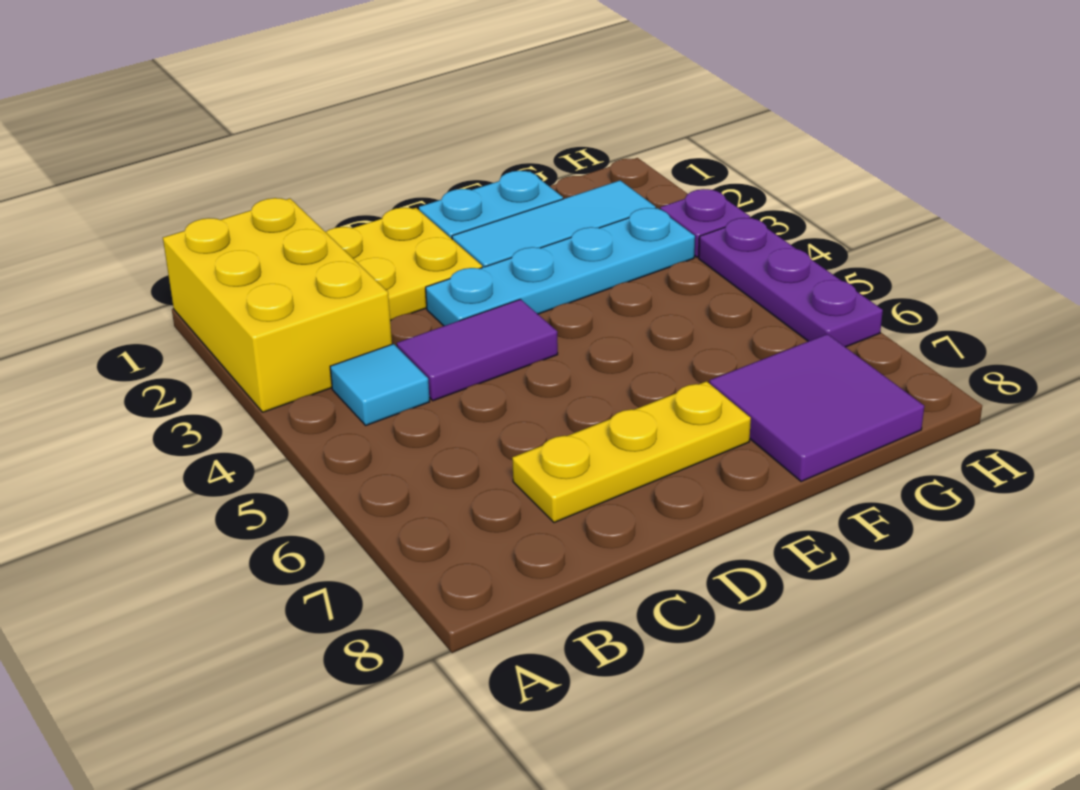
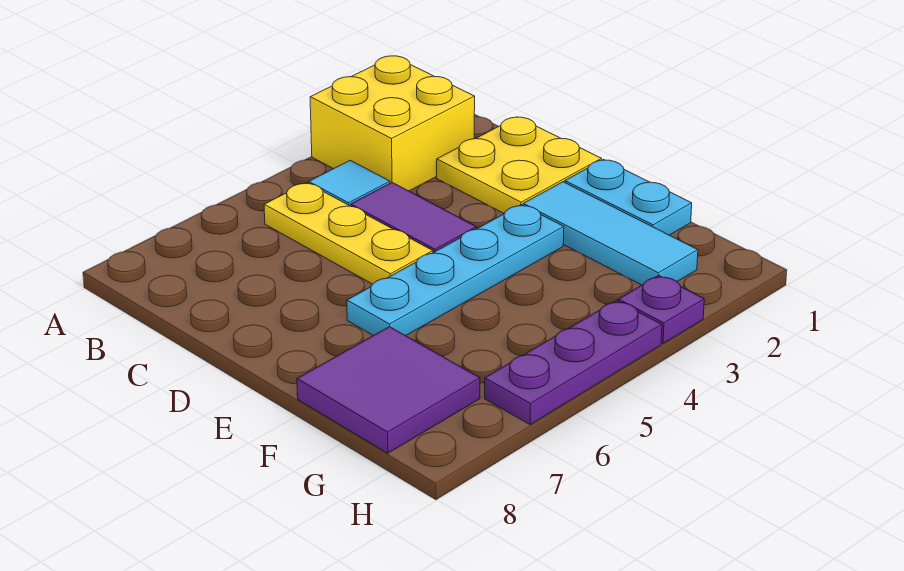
yellow brick A1:B3 level 1 -> yellow brick A2:B3 level 1
yellow plate C7:E7 level 1 -> yellow plate B5:D5 level 1
cyan plate D3:G3 level 1 -> cyan plate E3:E6 level 1

